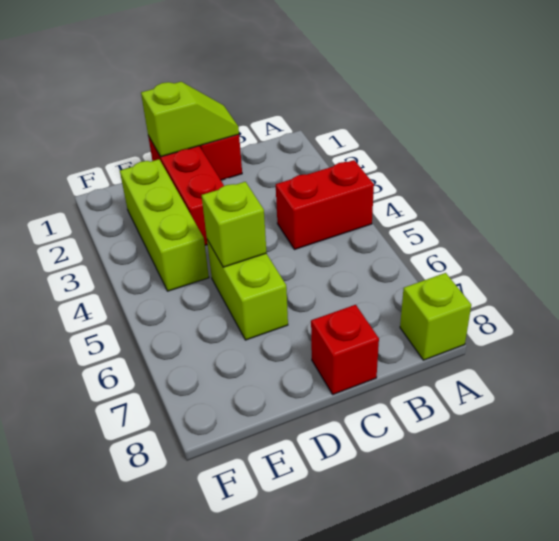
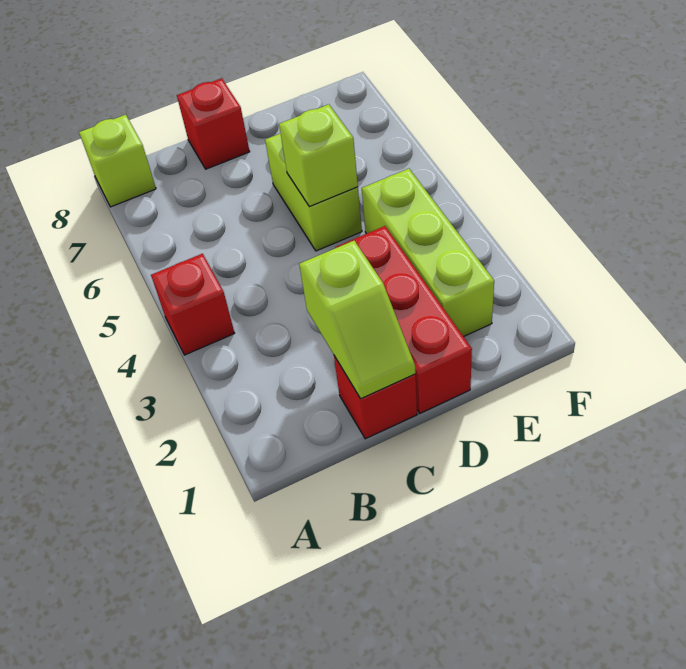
red brick A4:B4 level 1 -> red brick A4 level 1
lime slope C1:D1 level 2 top D -> lime slope C1:C2 level 2 top 2

